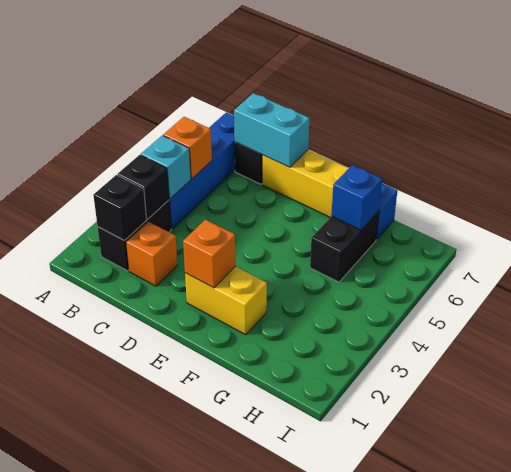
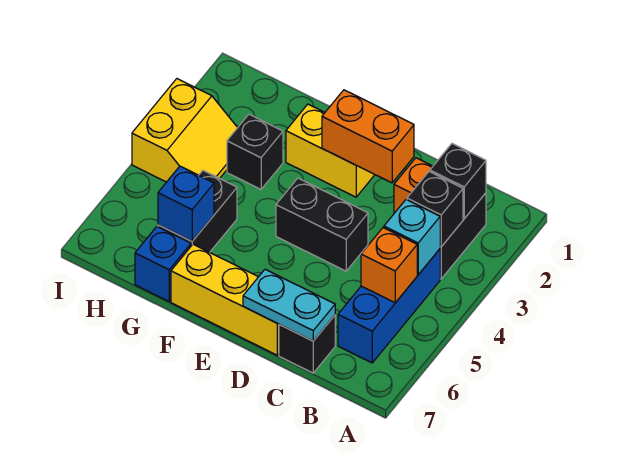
blue brick B4:B7 level 1 -> blue brick B4:B6 level 1
cyan brick C7:D7 level 2 -> cyan plate C7:D7 level 2
none -> black brick D4:E4 level 1
orange brick E2 level 2 -> orange brick D2:E2 level 2
none -> black brick G3 level 1
none -> yellow slope H3:I4 level 1 top I

